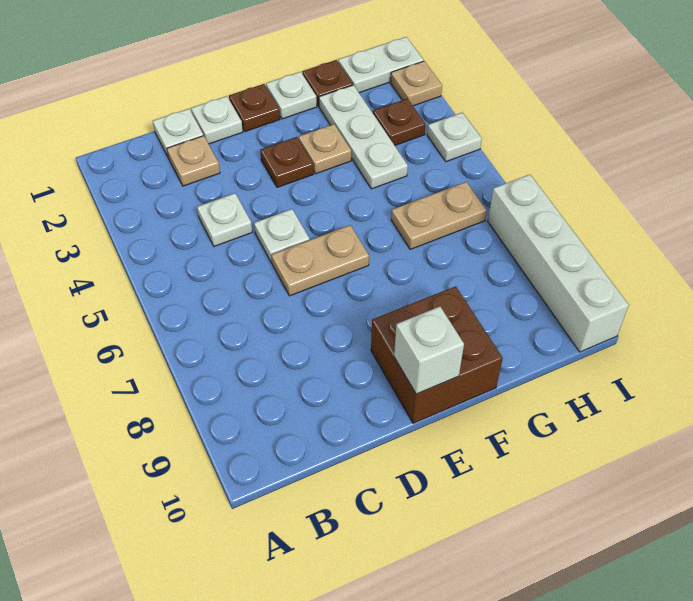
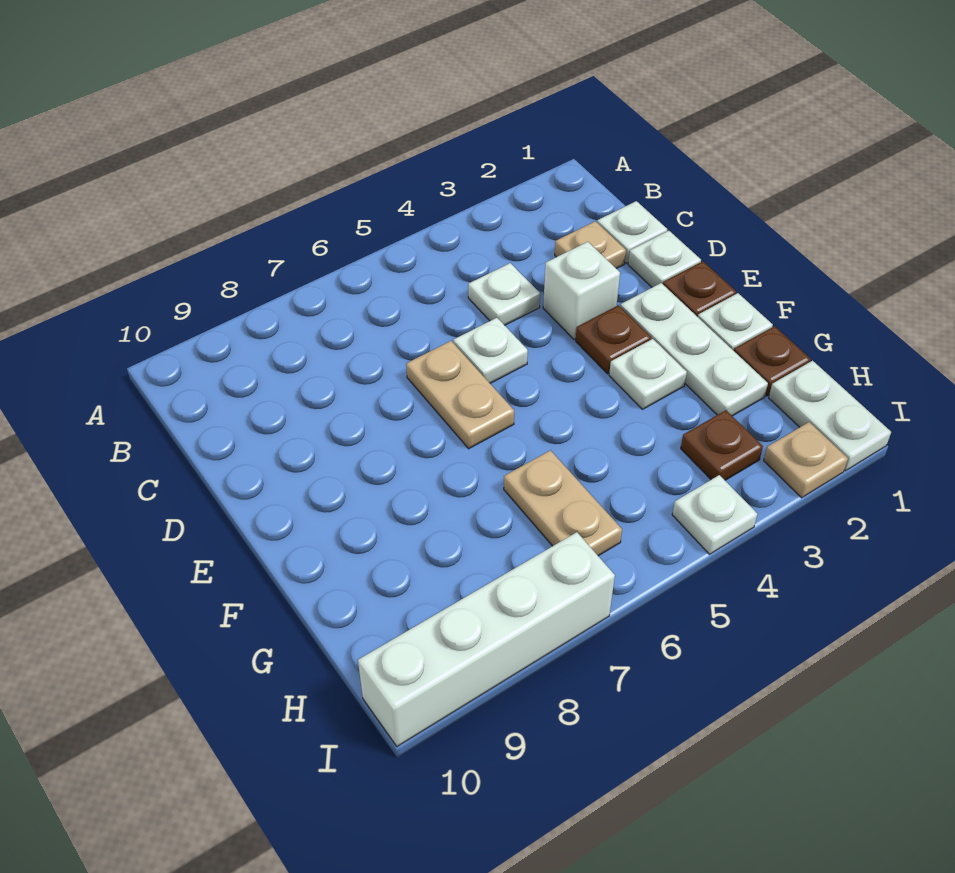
brown brick E9:F10 level 1 -> none
white brick E10 level 2 -> white brick D3 level 1
tan plate F3 level 1 -> white plate F3 level 1
white plate G2:G4 level 1 -> white plate E2:G2 level 1

